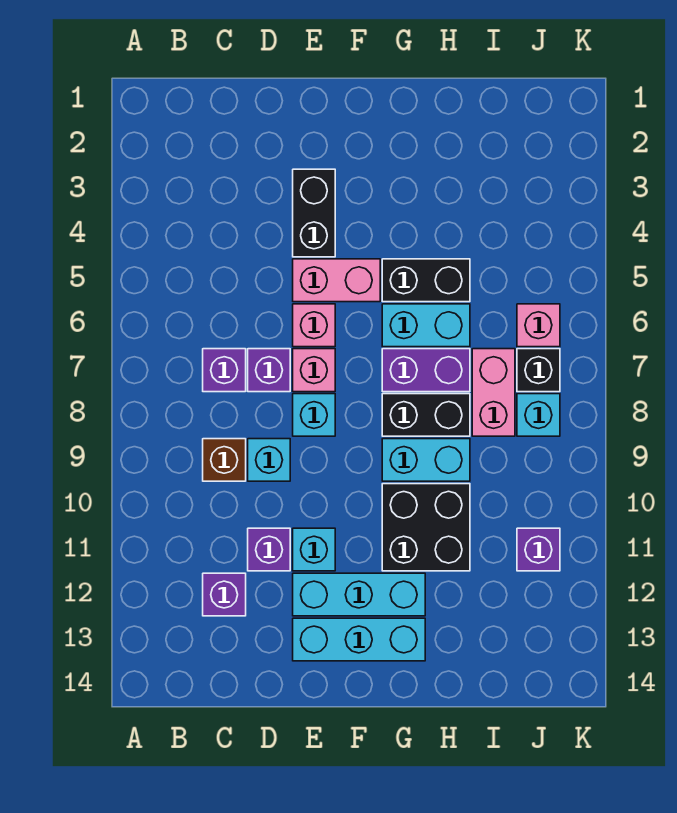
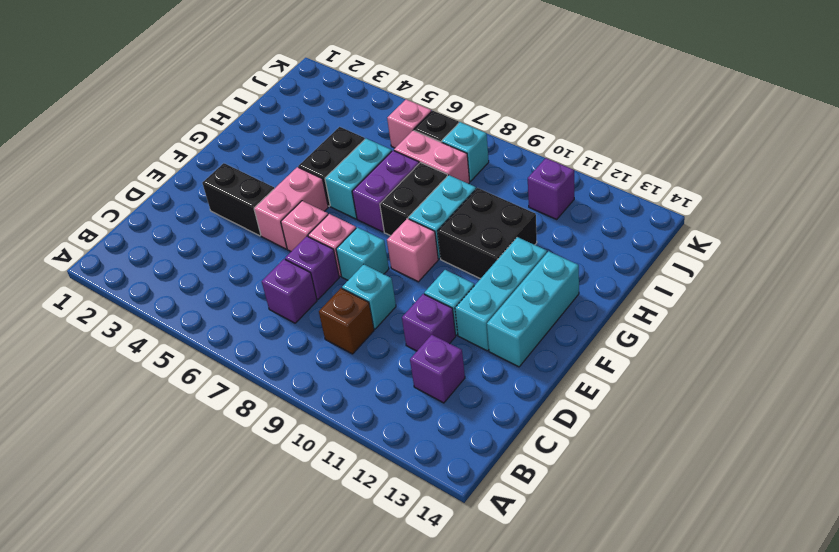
none -> pink brick F9 level 1

